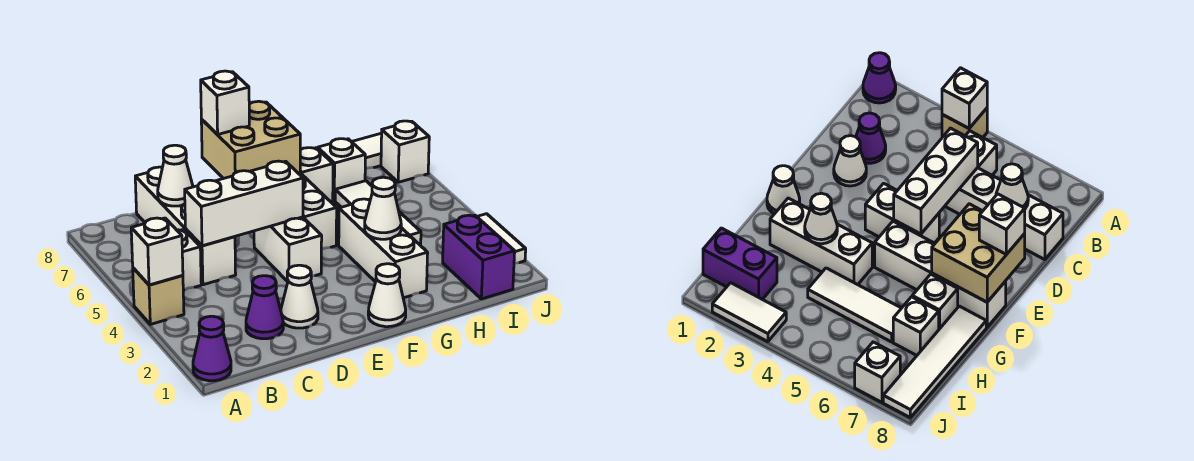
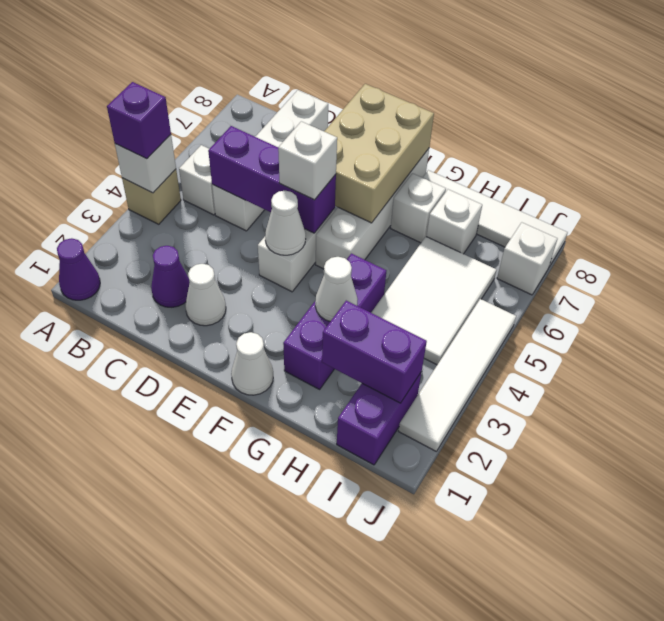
none -> purple brick A4 level 3
white brick C5:E5 level 2 -> purple brick C5:E5 level 2
white cone C7 level 2 -> white cone E4 level 2
tan brick E7:F8 level 2 -> tan brick E6:F8 level 2
white brick E8 level 3 -> white brick E5 level 3
white brick G2:G4 level 1 -> purple brick G2:G4 level 1
none -> purple brick H2:I2 level 2
white tile H4:H6 level 1 -> white tile H4:I6 level 1
white tile J2:J3 level 1 -> white tile J2:J5 level 1

